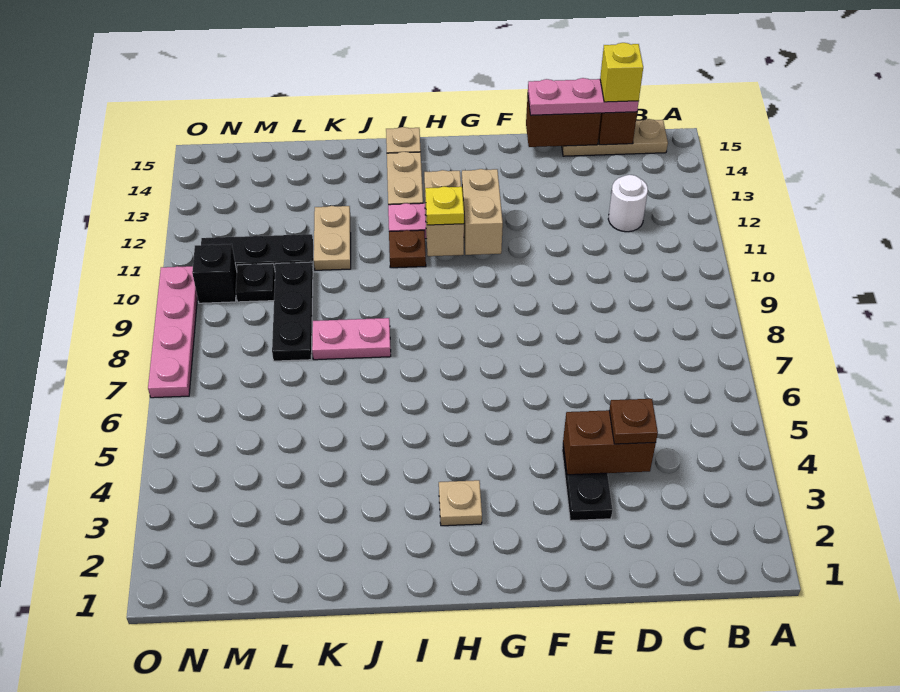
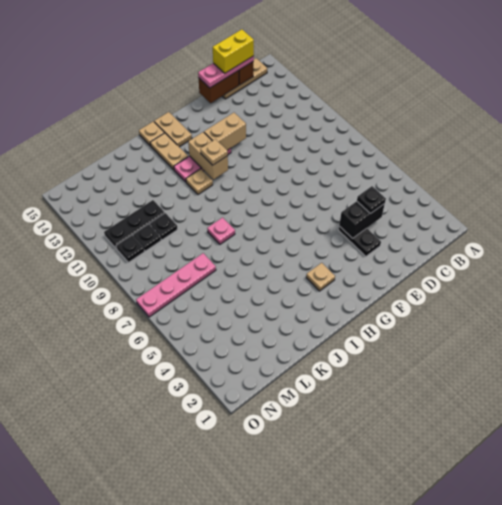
white round brick C12 level 1 -> none
yellow brick C15 level 4 -> yellow brick C15:D15 level 4
brown brick D4:E4 level 2 -> black brick D4:E4 level 2
brown plate D4 level 3 -> black plate D4 level 3
tan brick G11:G12 level 2 -> tan brick F12:G12 level 2
yellow plate H11 level 3 -> tan plate H11 level 3
brown plate I11 level 1 -> tan plate I11 level 1
pink plate J8:K8 level 1 -> pink plate J8 level 1
tan plate K11:K12 level 1 -> tan plate H14:H15 level 1
black plate L8:L10 level 1 -> black plate L10 level 1
black brick N10 level 1 -> black plate N10 level 1
pink plate O7:O10 level 1 -> pink plate L7:O7 level 1

